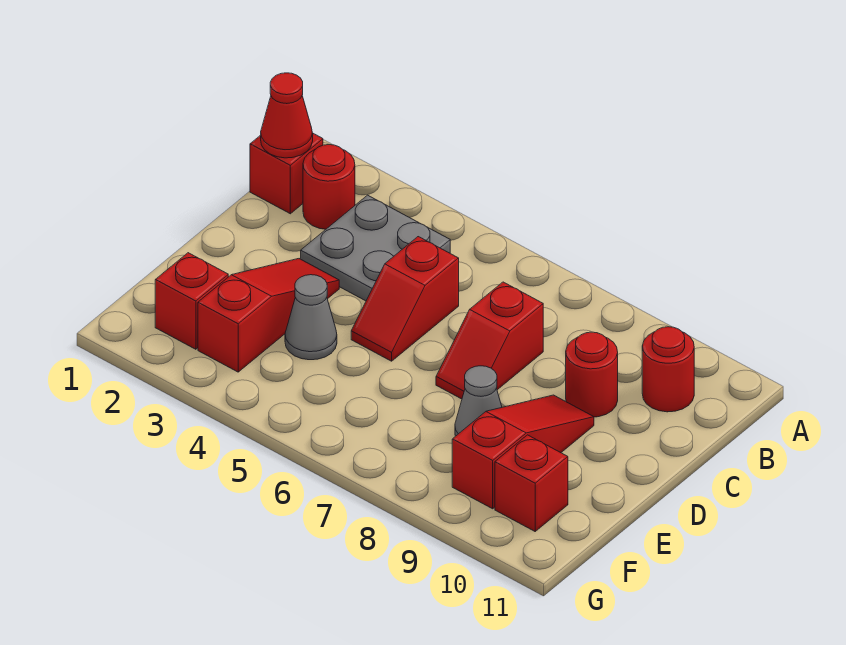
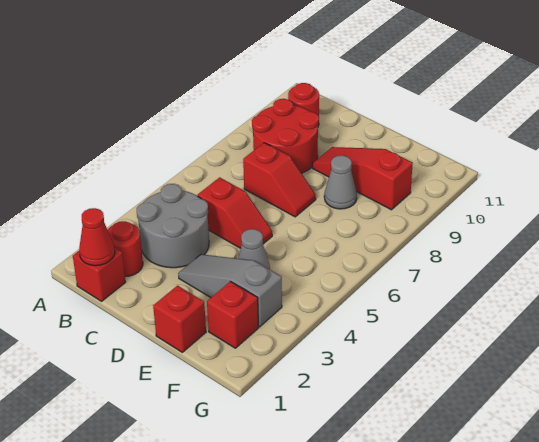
grey plate B3:C4 level 1 -> grey round brick B3:C4 level 1
red round brick C9 level 1 -> red round brick B8:C9 level 1
red slope D3:F3 level 1 top F -> grey slope D3:F3 level 1 top F
red brick F10 level 1 -> red brick E1 level 1

